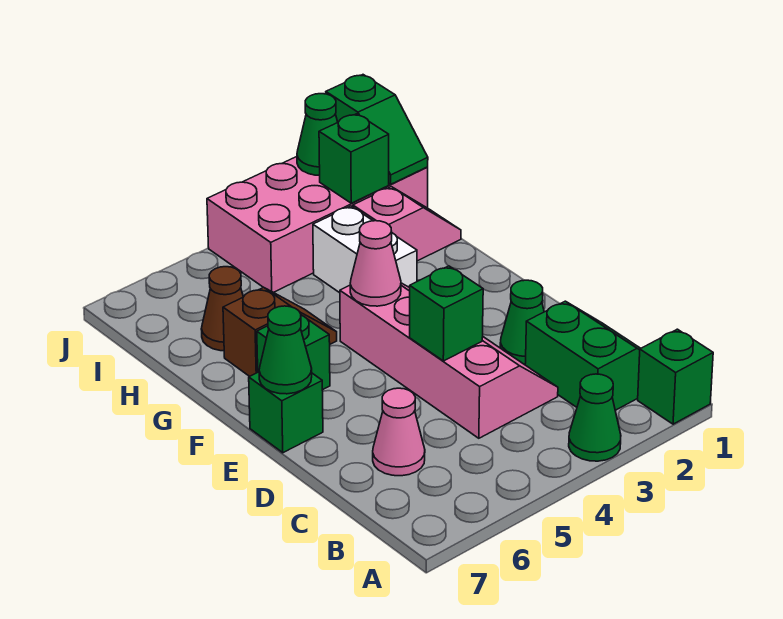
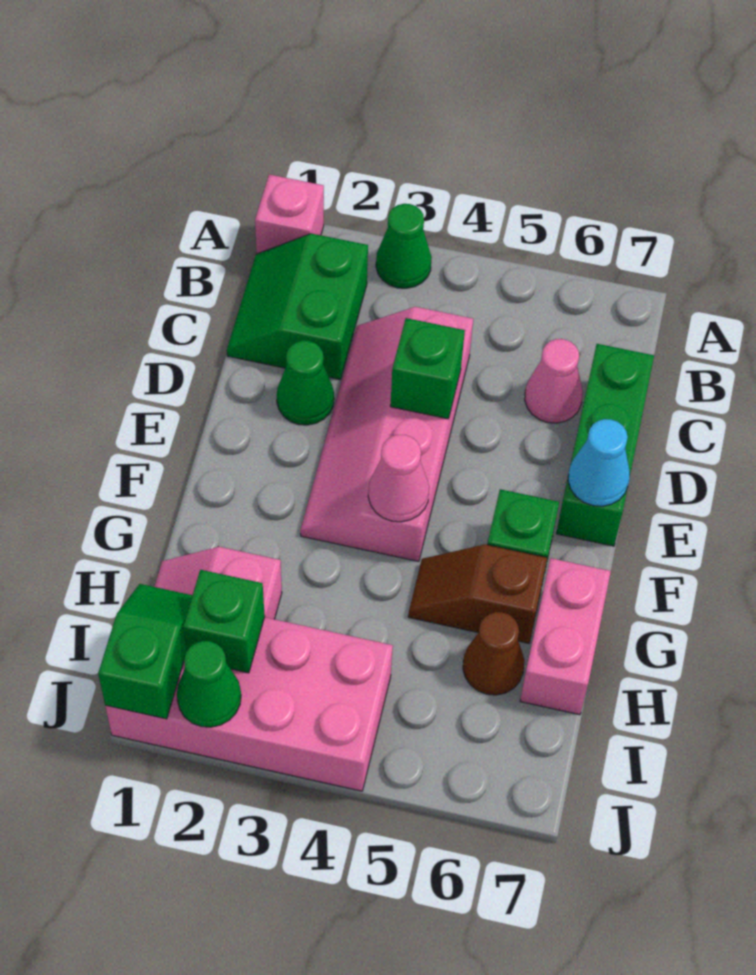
green brick A1 level 1 -> pink brick A1 level 1
green brick E7 level 1 -> green brick C7:E7 level 1
green cone E7 level 2 -> cyan cone E7 level 2
white brick G3:H3 level 1 -> none
none -> pink brick G7:H7 level 1

